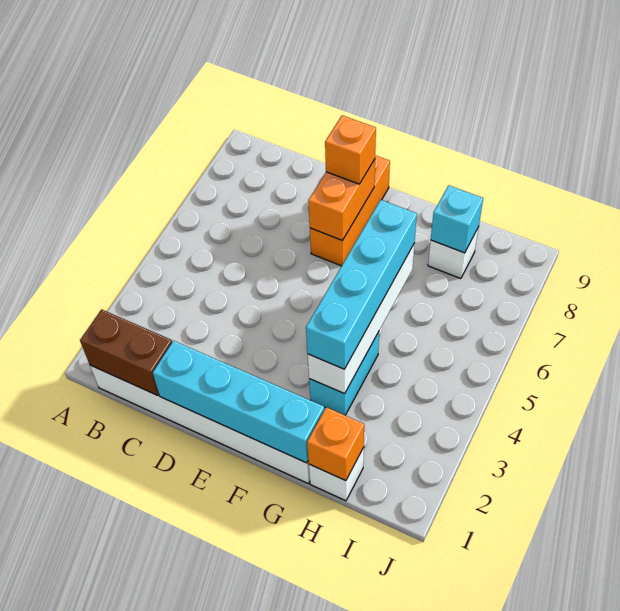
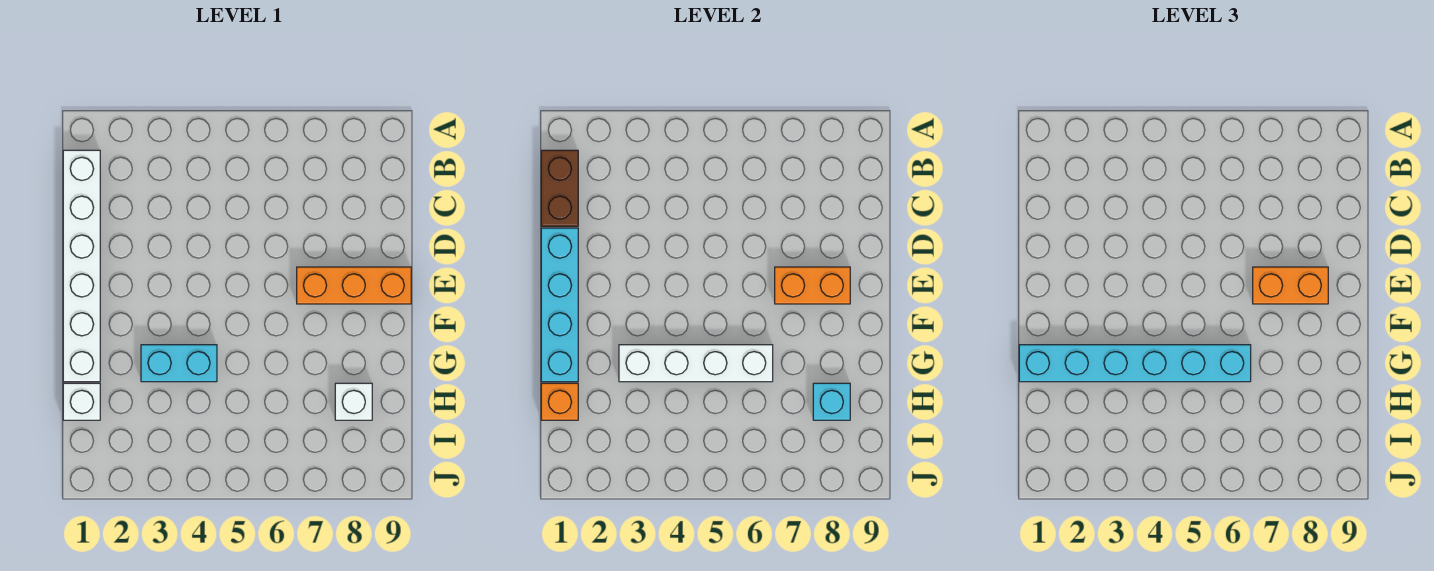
orange brick E8 level 3 -> orange brick E7:E8 level 3
cyan brick G3:G6 level 3 -> cyan brick G1:G6 level 3

